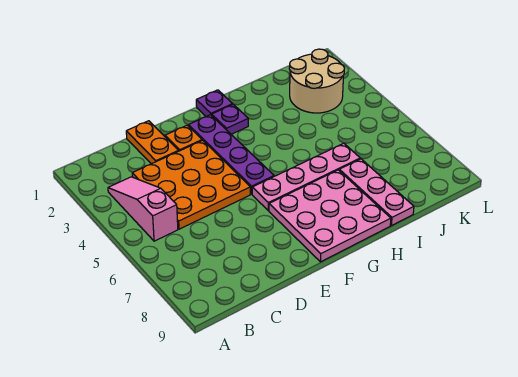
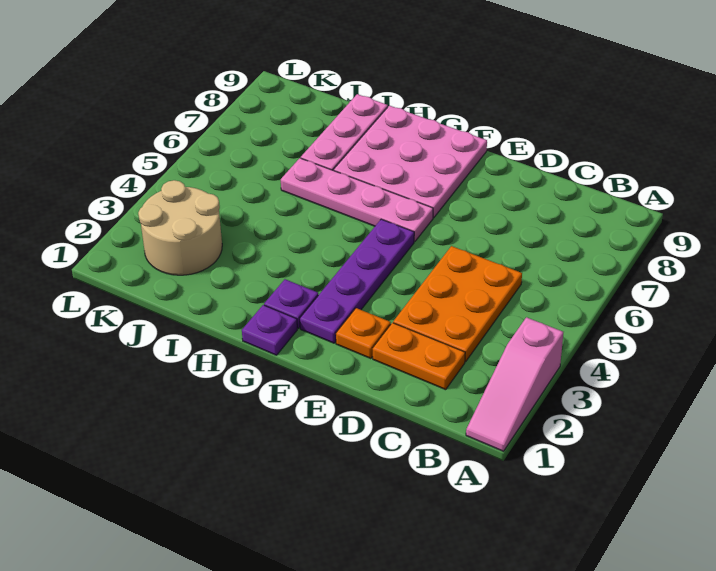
pink slope B3:B5 level 1 top 5 -> pink slope A1:A3 level 1 top 3
orange plate C3:E5 level 1 -> orange plate C3:D5 level 1
orange plate D1:D2 level 1 -> orange plate C2:D2 level 1

